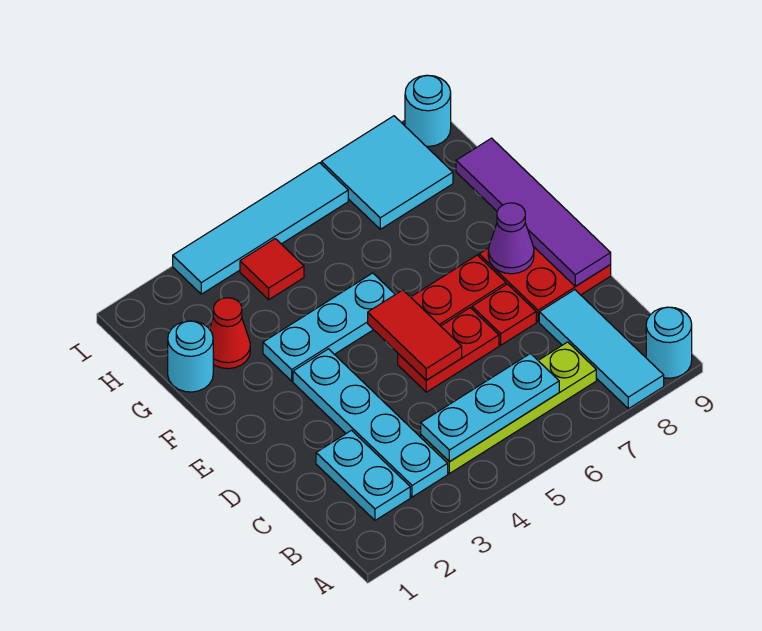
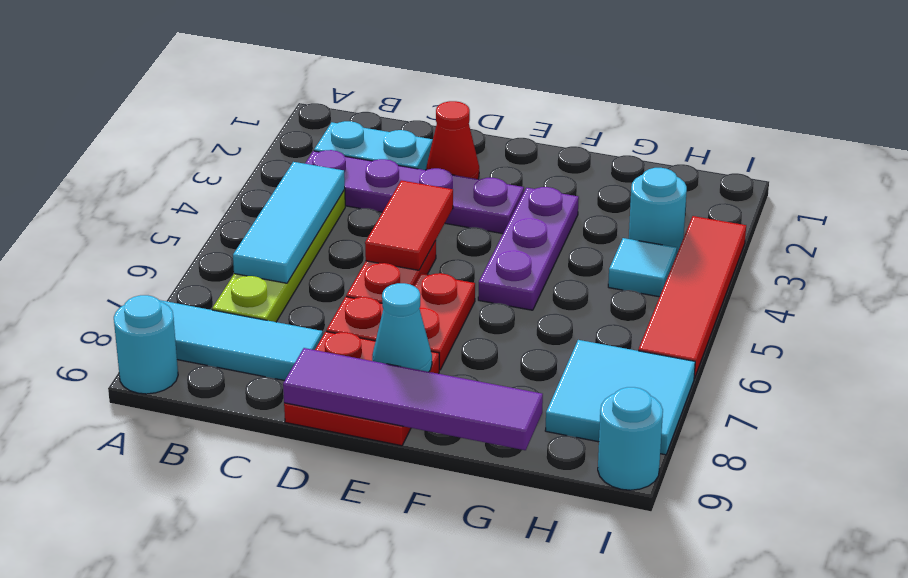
cyan plate B3:E3 level 1 -> purple plate B3:E3 level 1
cyan plate B4:B6 level 2 -> cyan tile B4:B6 level 2
red tile D5:E5 level 2 -> red tile D4:D5 level 2
purple cone E8 level 2 -> cyan cone E8 level 2
cyan plate F3:F5 level 1 -> purple plate F3:F5 level 1
cyan round brick G1 level 1 -> cyan round brick H3 level 1
red cone G2 level 1 -> red cone D2 level 1
red tile H4 level 1 -> cyan tile H4 level 1
cyan tile I3:I6 level 1 -> red tile I3:I6 level 1

